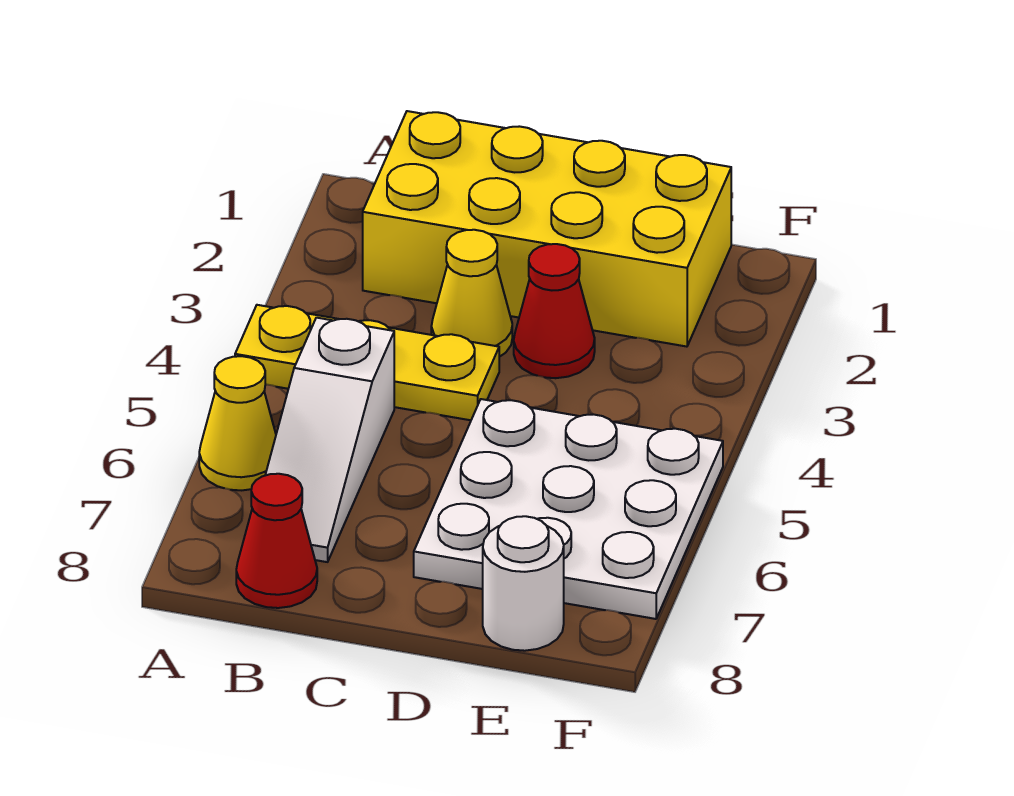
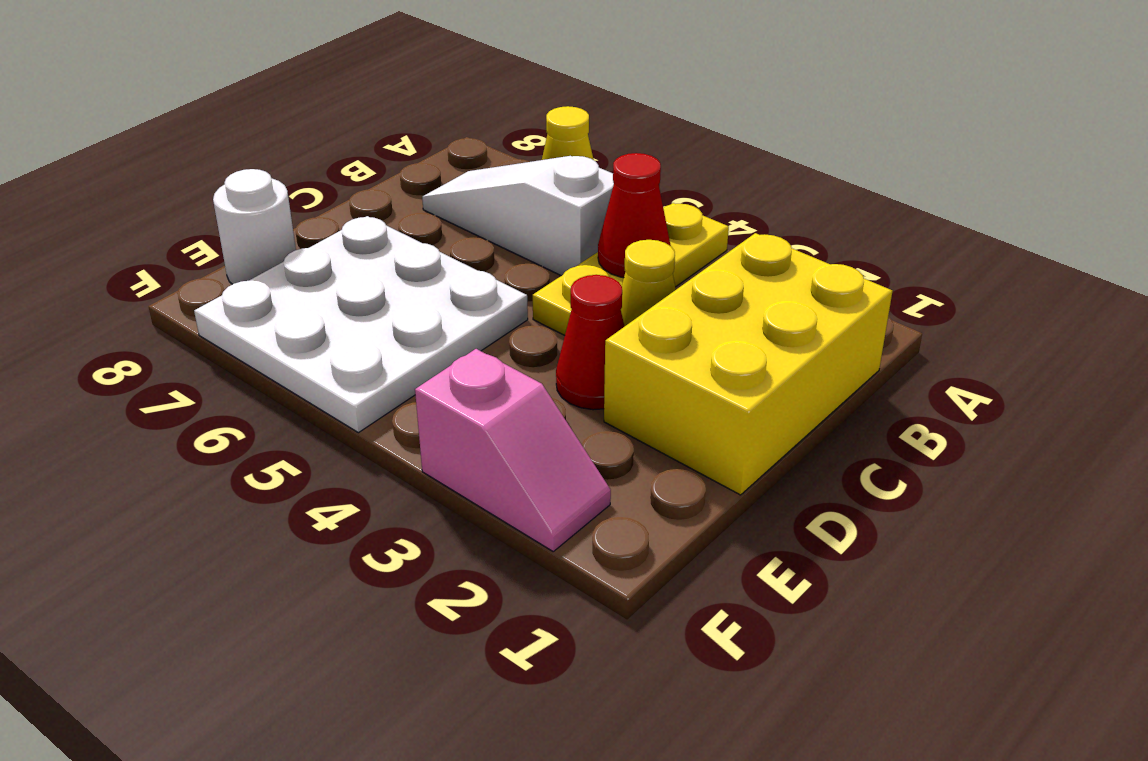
yellow brick B1:E2 level 1 -> yellow brick B1:D2 level 1
red cone B8 level 1 -> red cone B4 level 2
none -> pink slope F2:F3 level 1 top 3

